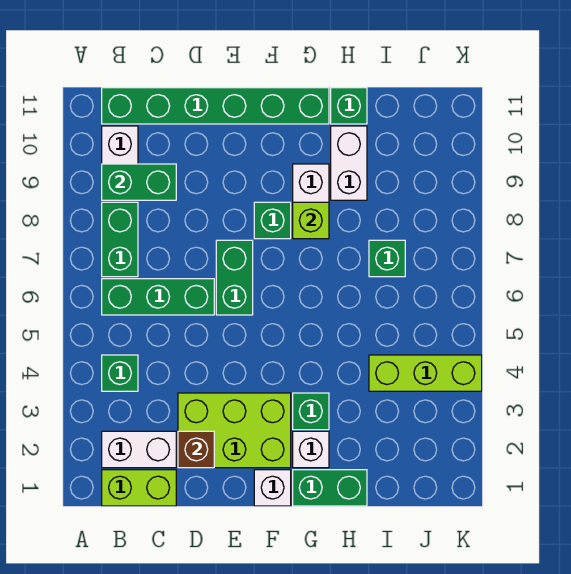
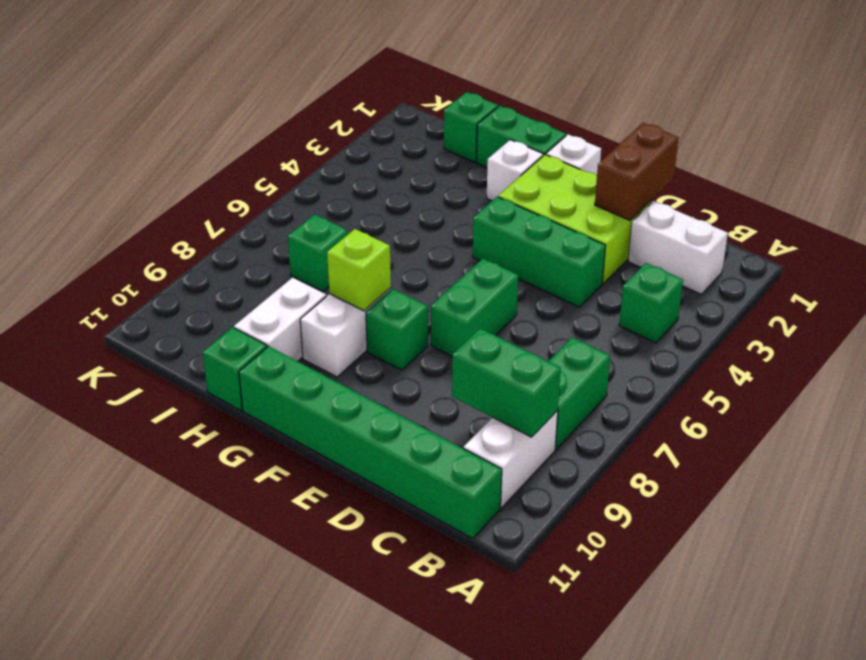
lime brick B1:C1 level 1 -> none
green brick B6:D6 level 1 -> green brick D4:F4 level 1
brown brick D2 level 2 -> brown brick D1:D2 level 2
green brick G3 level 1 -> green brick I1 level 1
lime brick I4:K4 level 1 -> none

